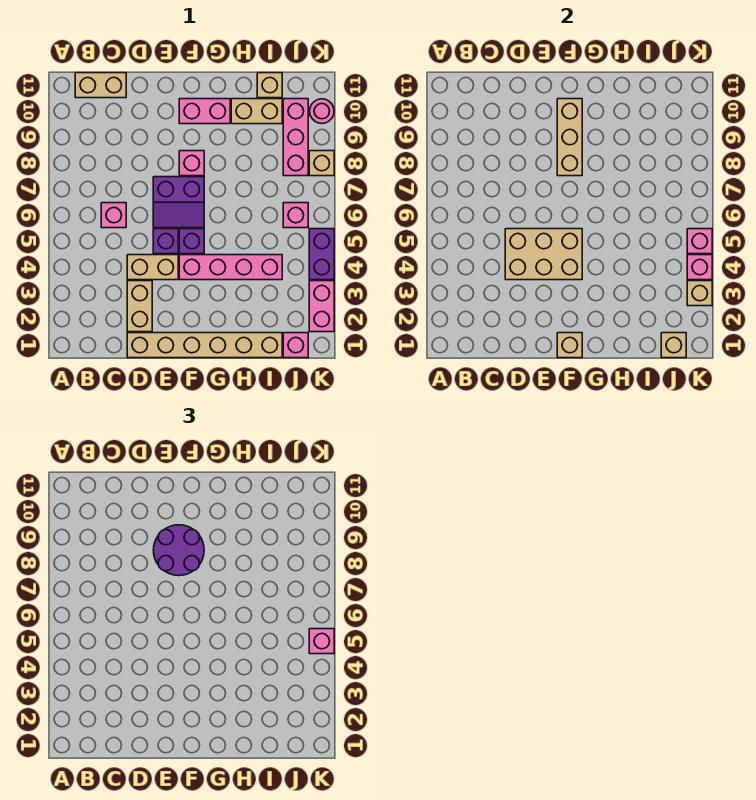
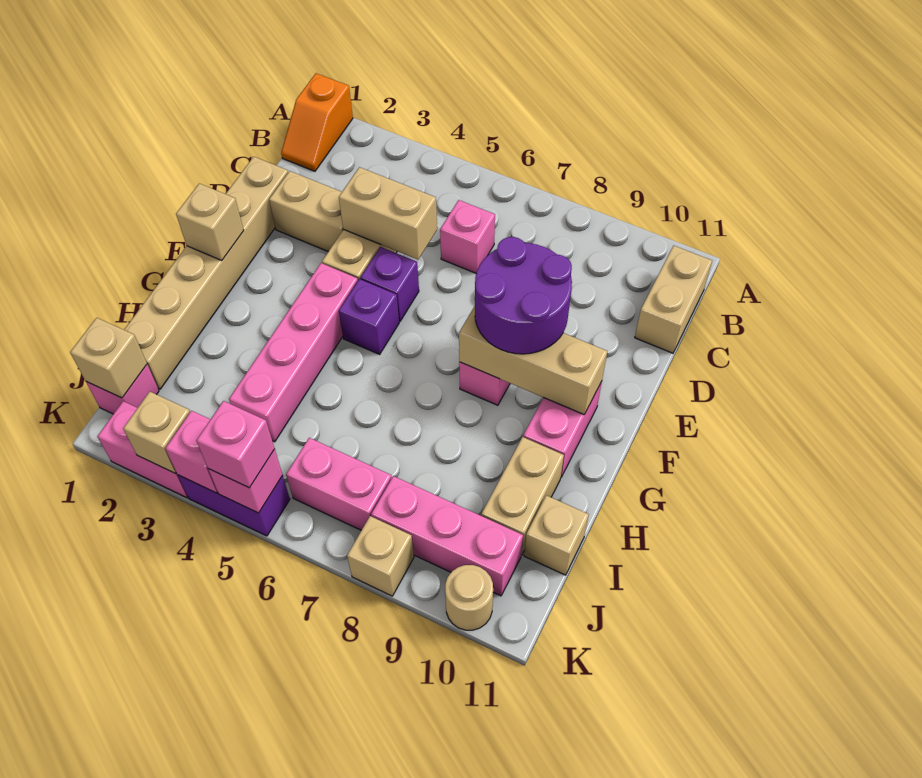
none -> orange slope A1:B1 level 1 top A
tan brick D4:F5 level 2 -> tan brick D4:D5 level 2
purple slope E6:F7 level 1 top 7 -> none
pink brick J6 level 1 -> pink brick J6:J7 level 1
pink round brick K10 level 1 -> tan round brick K10 level 1

